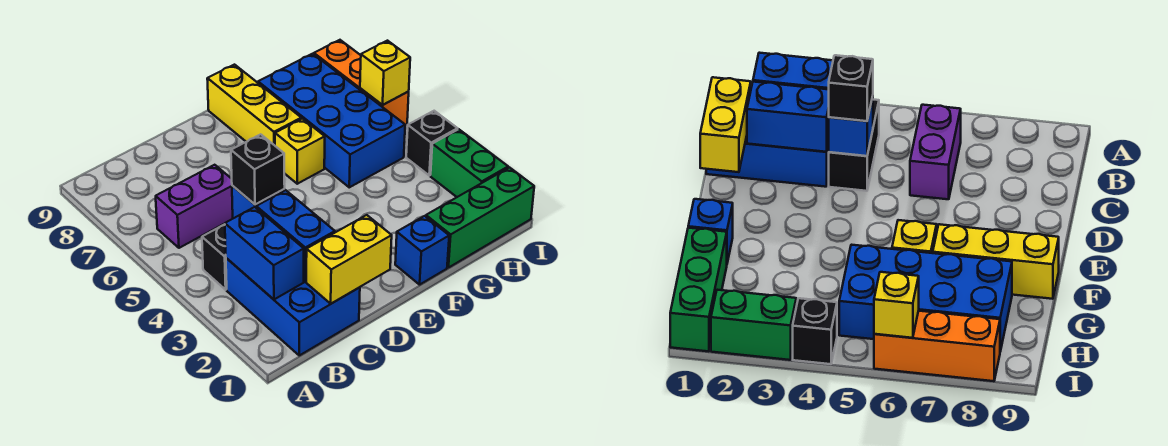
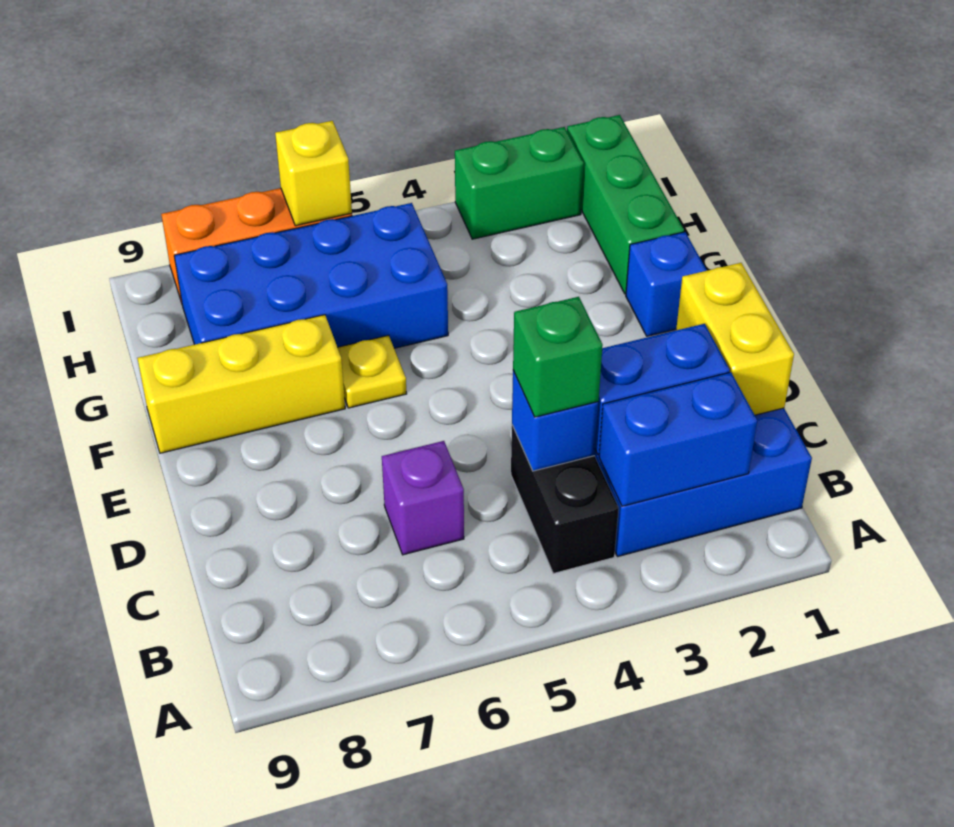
purple brick B6:C6 level 1 -> purple brick C6 level 1
black brick C4 level 3 -> green brick C4 level 3
yellow brick F6 level 1 -> yellow plate F6 level 1
black brick I4 level 1 -> none

